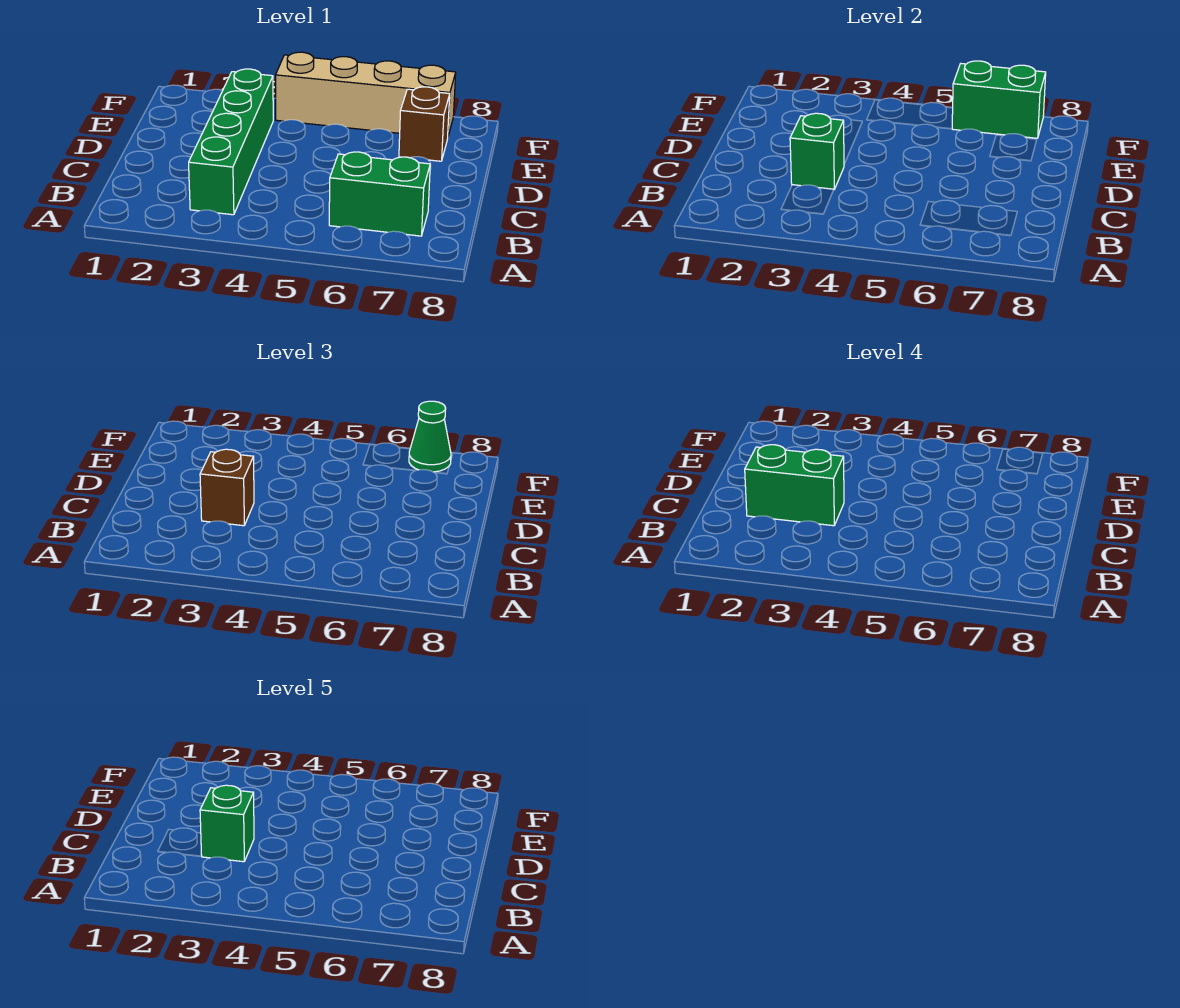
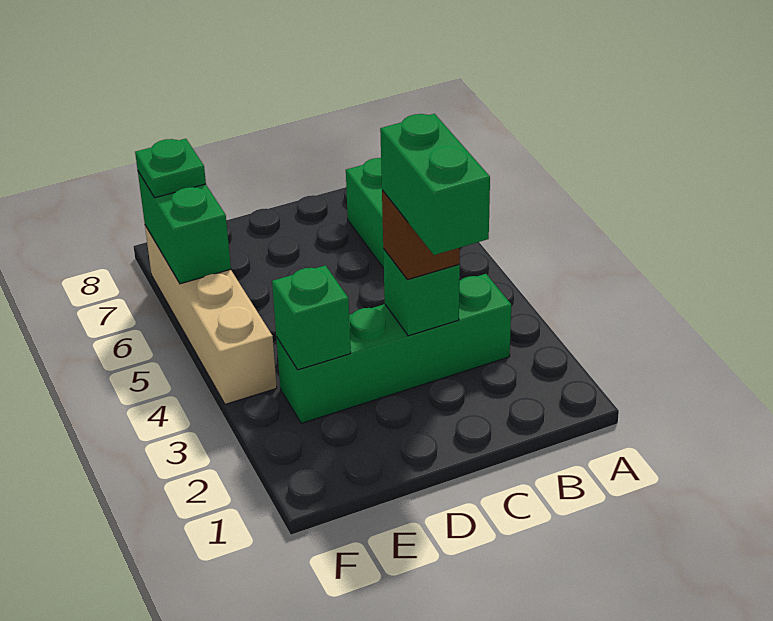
green brick C3 level 5 -> green brick E3 level 2
brown brick E7 level 1 -> none
green cone F7 level 3 -> green plate F7 level 3

